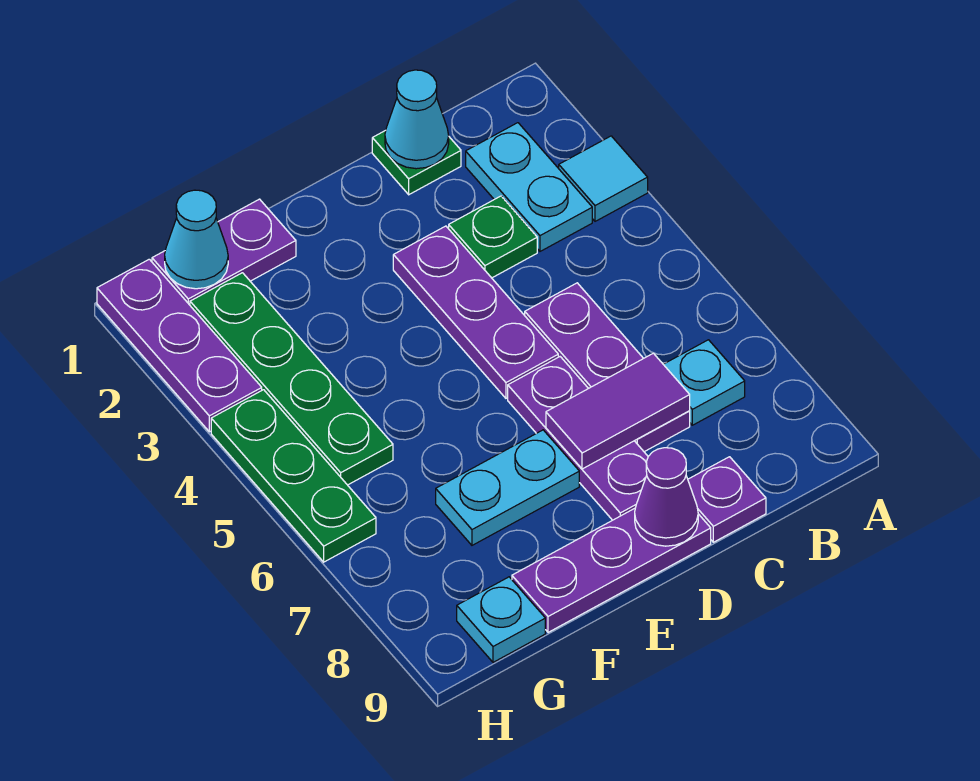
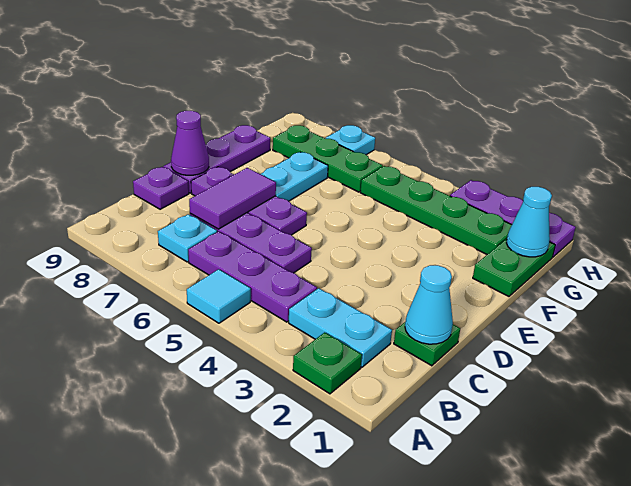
cyan tile A3 level 1 -> cyan tile A5 level 1
green plate C3 level 1 -> green plate A2 level 1
purple plate D3:D5 level 1 -> purple plate B4:B6 level 1
purple plate F1:G1 level 1 -> green plate F1:G1 level 1
cyan plate G9 level 1 -> cyan plate H7 level 1
green plate H4:H6 level 1 -> green plate G6:G8 level 1

